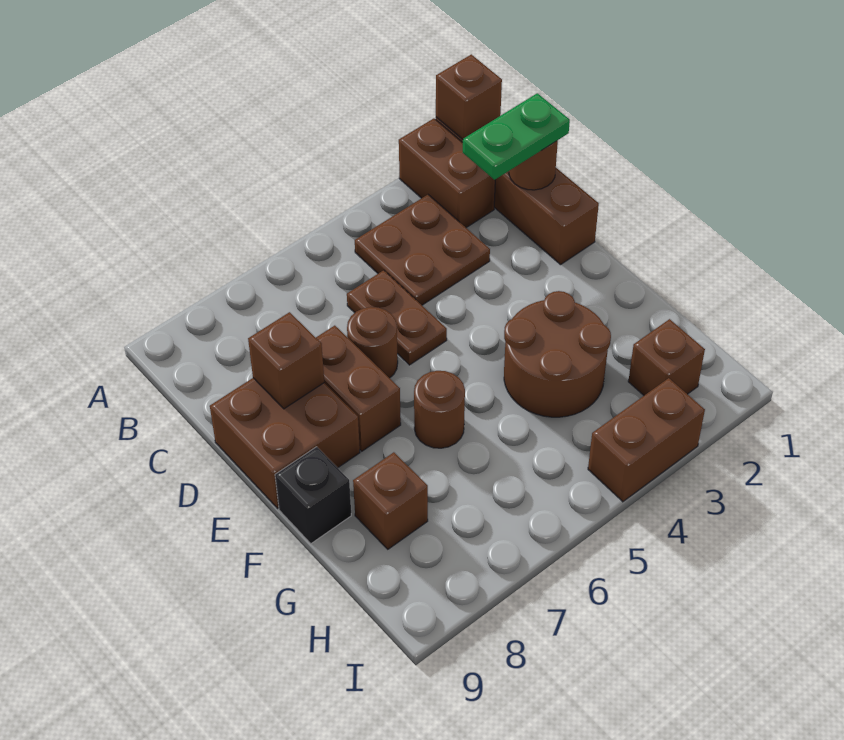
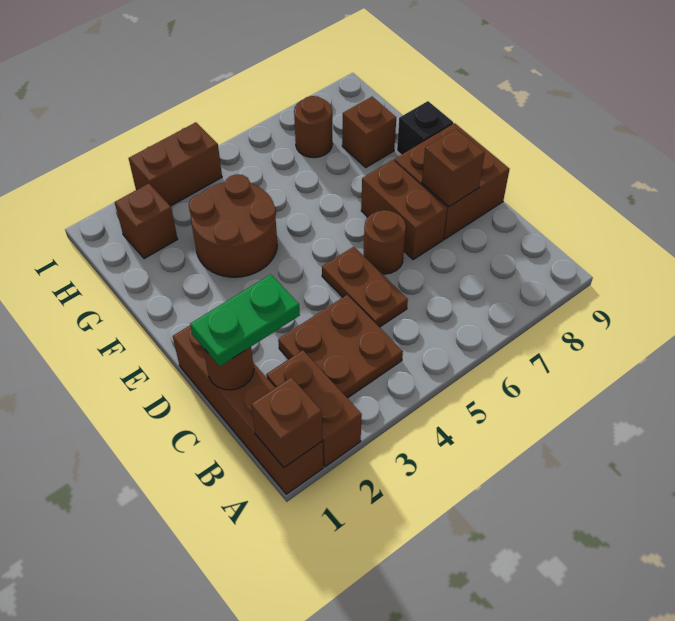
brown round brick F6 level 1 -> brown round brick H7 level 1

